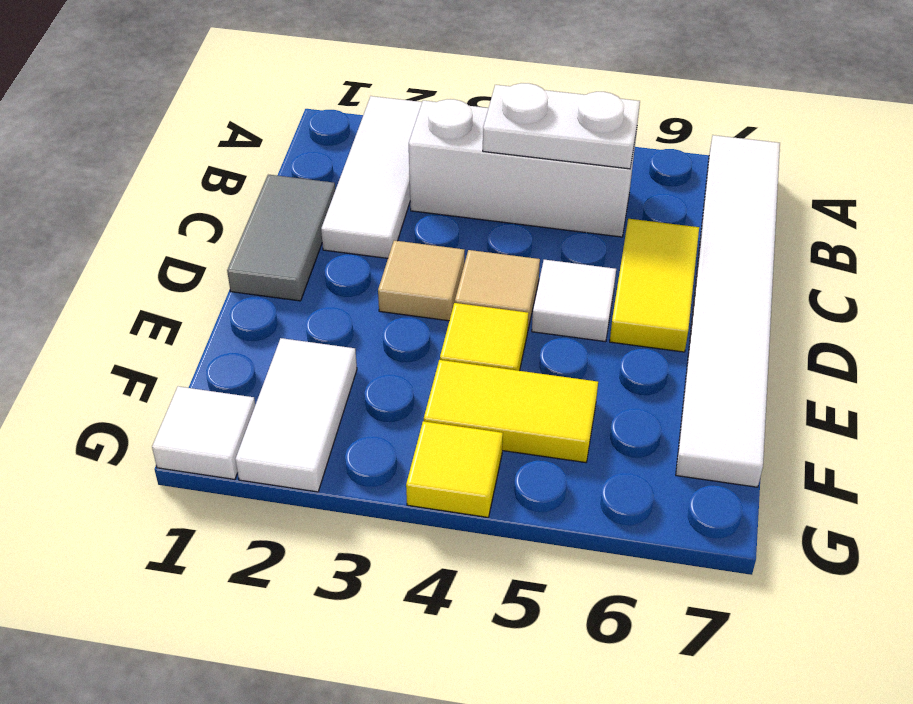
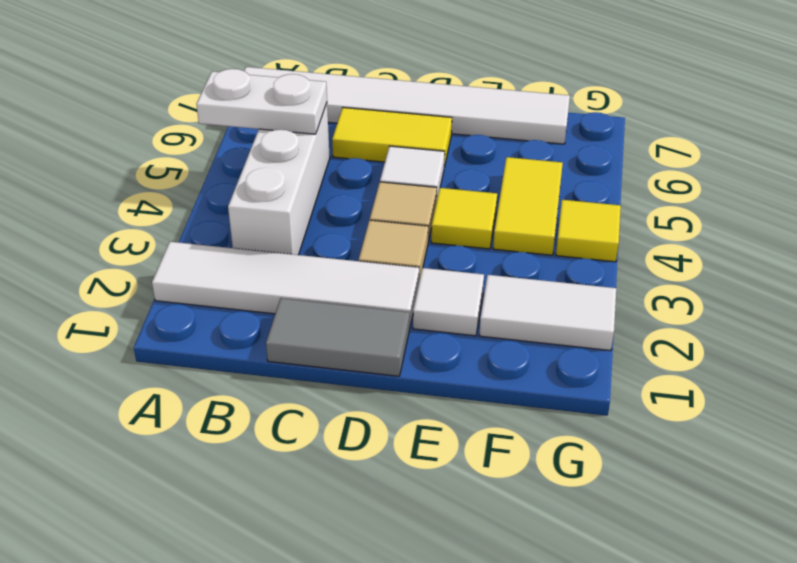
white tile A2:C2 level 1 -> white tile A2:D2 level 1
white plate B4:B5 level 2 -> white plate A5:B5 level 2
white tile G1 level 1 -> white tile E2 level 1

